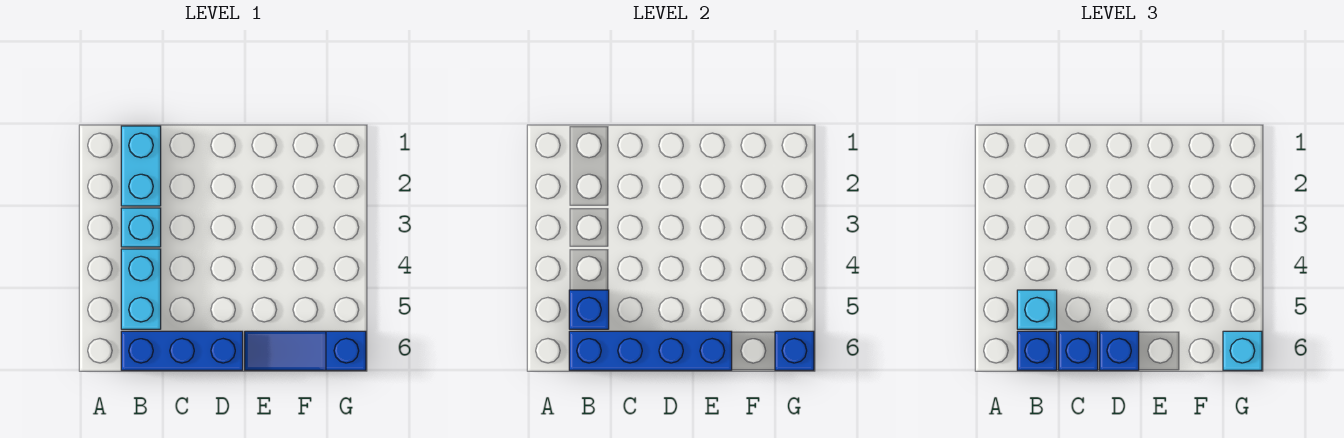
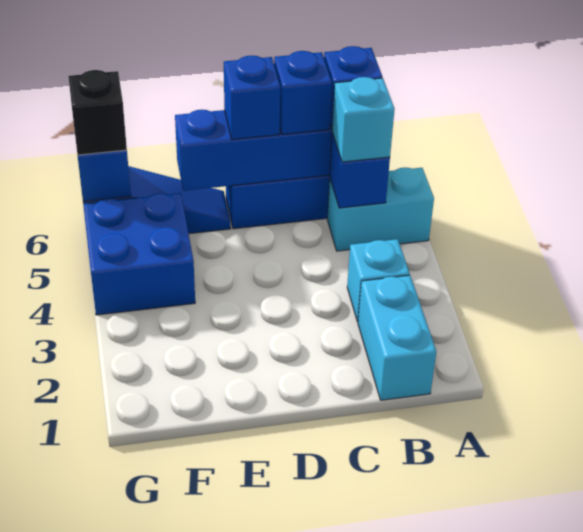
cyan brick B4:B5 level 1 -> cyan brick A5:B5 level 1
none -> blue brick F4:G5 level 1
cyan brick G6 level 3 -> black brick G6 level 3

